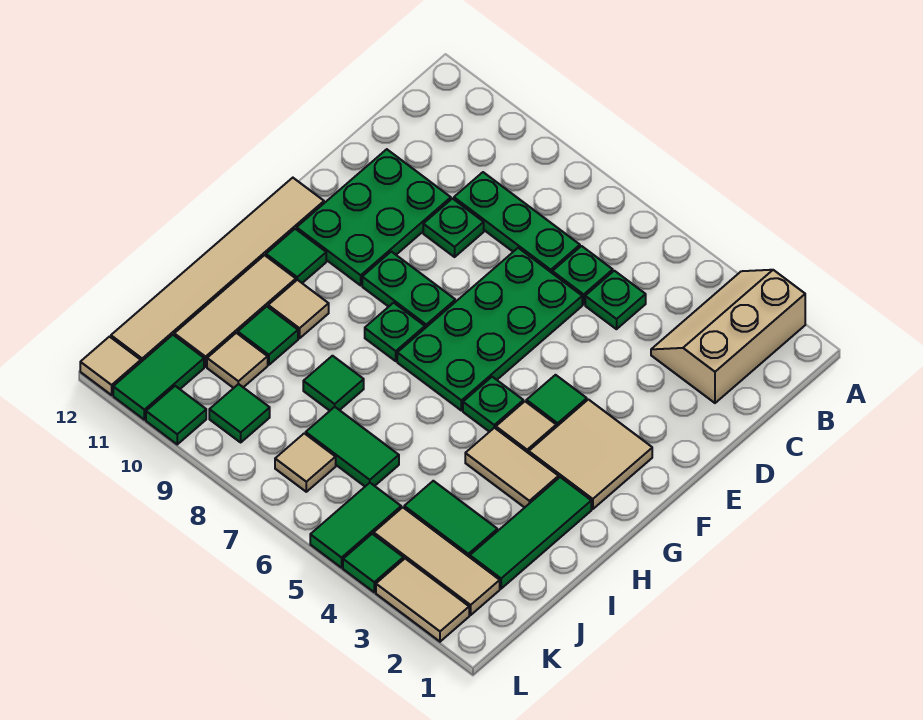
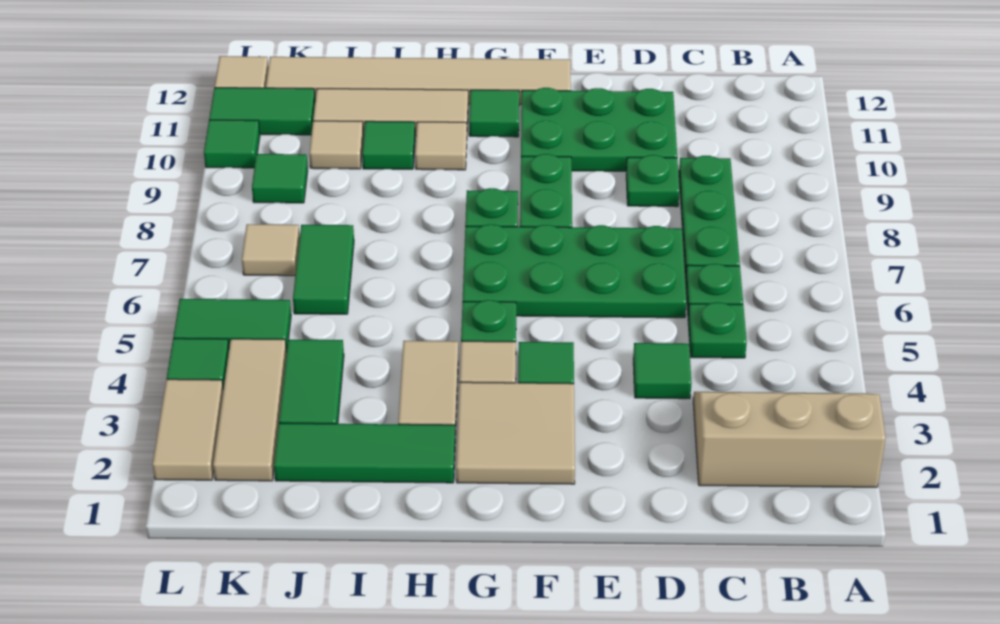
green tile I8 level 1 -> green tile D4 level 1

